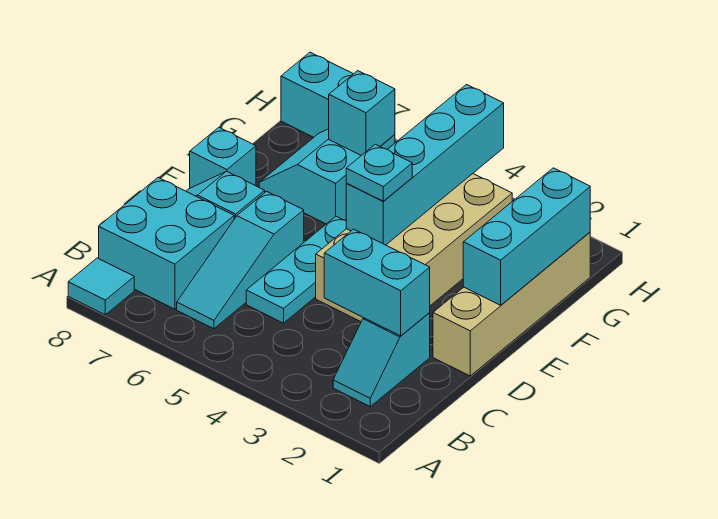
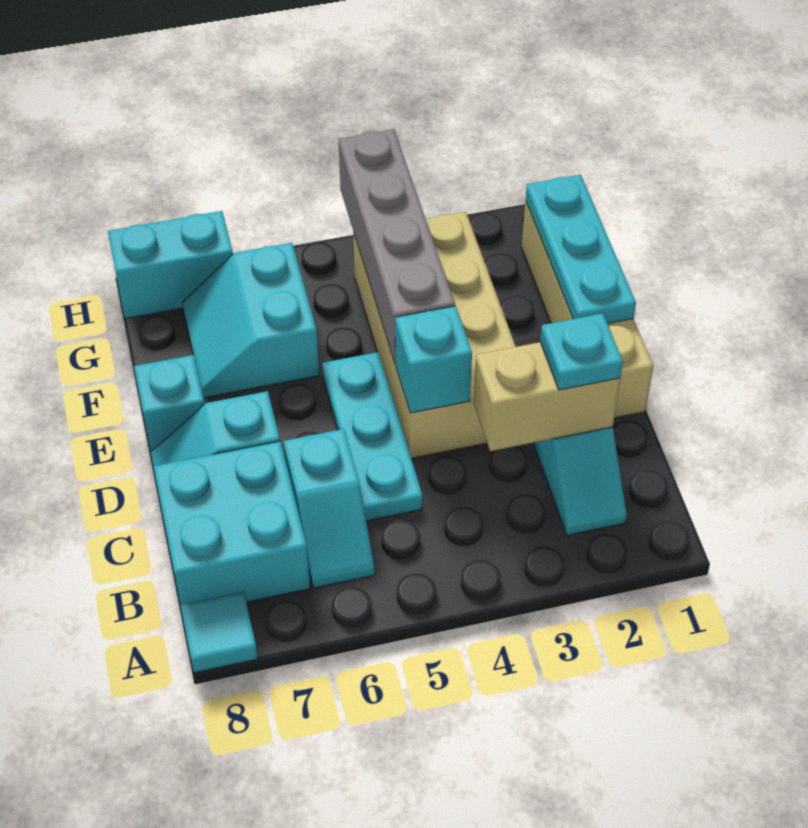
cyan slope B6:D6 level 1 top D -> cyan slope B6:C6 level 1 top C
cyan brick C2:C3 level 2 -> tan brick C2:C3 level 2
cyan brick E1:G1 level 2 -> cyan plate E1:G1 level 2
cyan brick E4:H4 level 2 -> grey brick E4:H4 level 2
cyan plate E4 level 3 -> cyan plate C2 level 3
cyan brick G6 level 2 -> cyan brick D4 level 2

